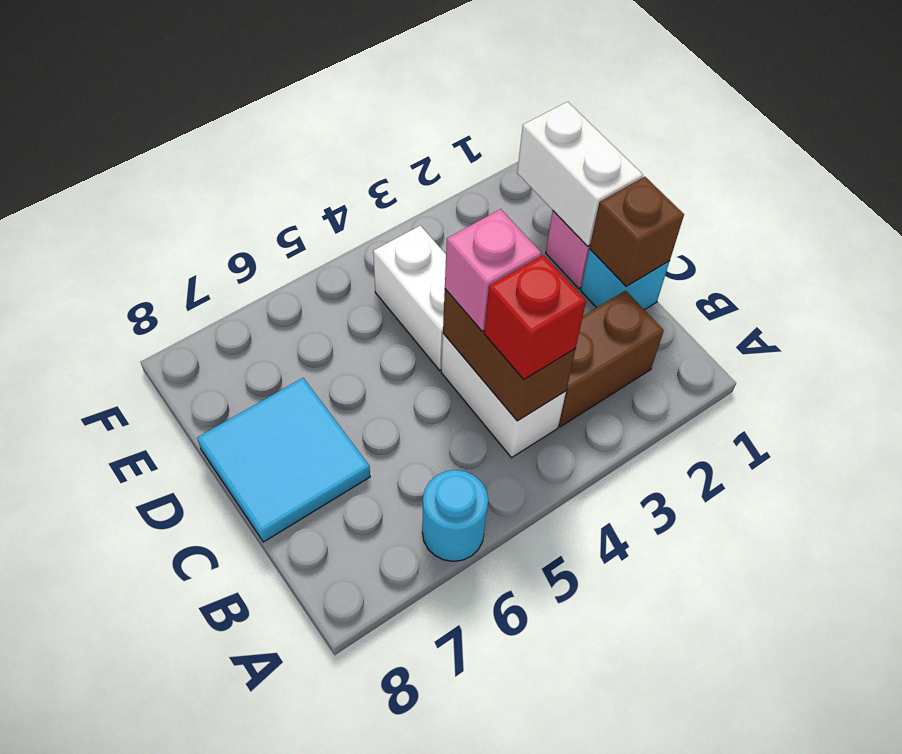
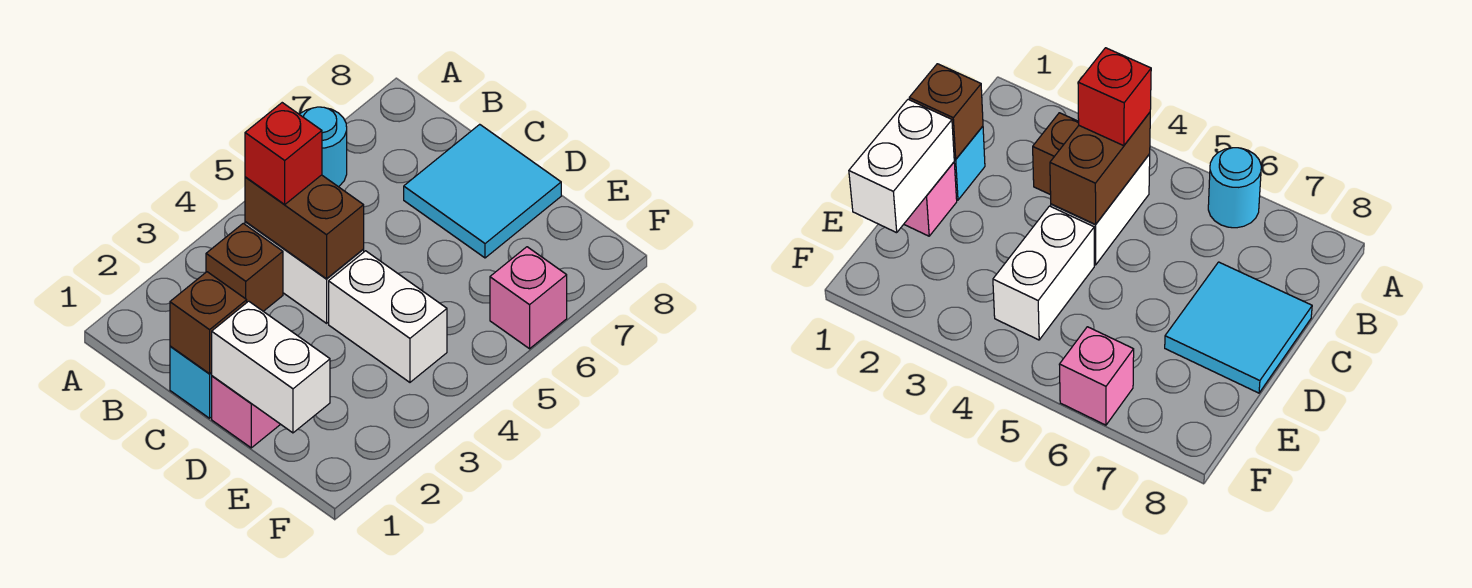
brown brick B2:B3 level 1 -> brown brick B3 level 1
pink brick C4 level 3 -> pink brick F6 level 1

